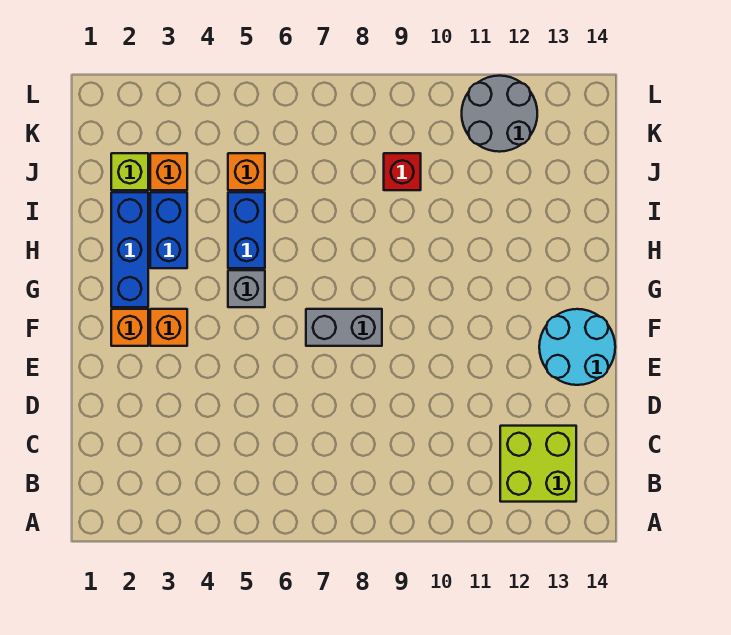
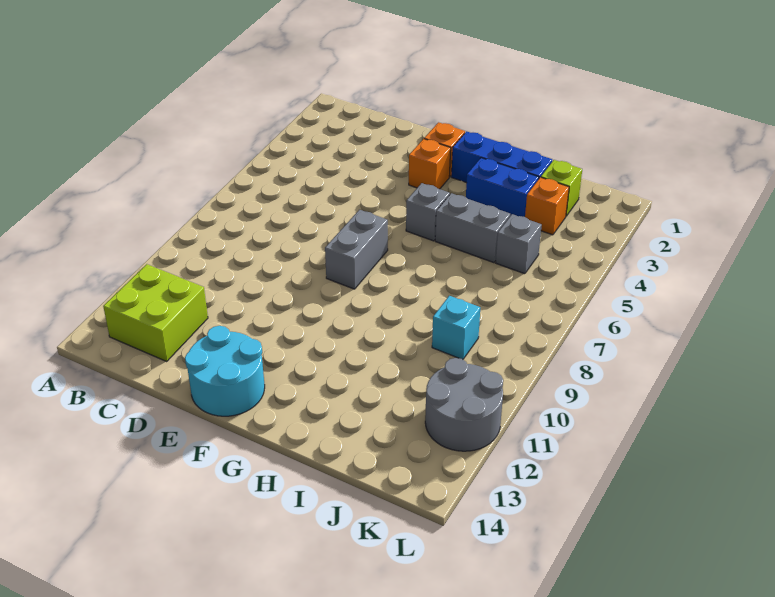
blue brick H5:I5 level 1 -> grey brick H5:I5 level 1
orange brick J5 level 1 -> grey brick J5 level 1
red brick J9 level 1 -> cyan brick J9 level 1

